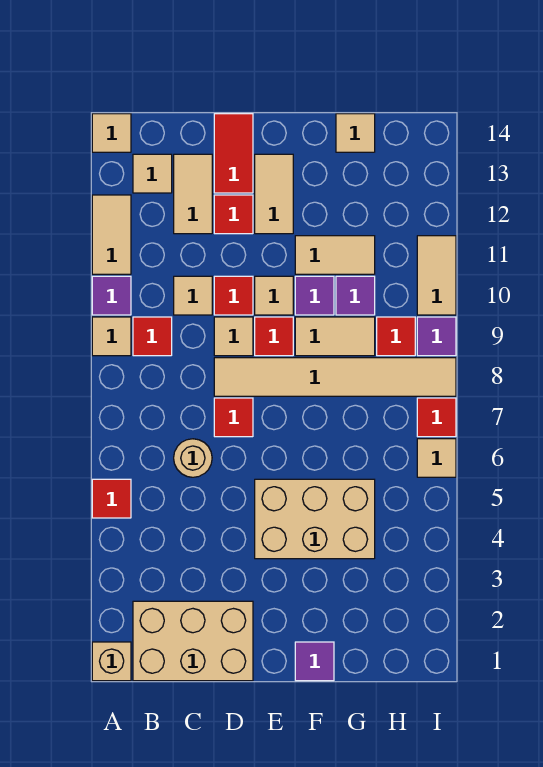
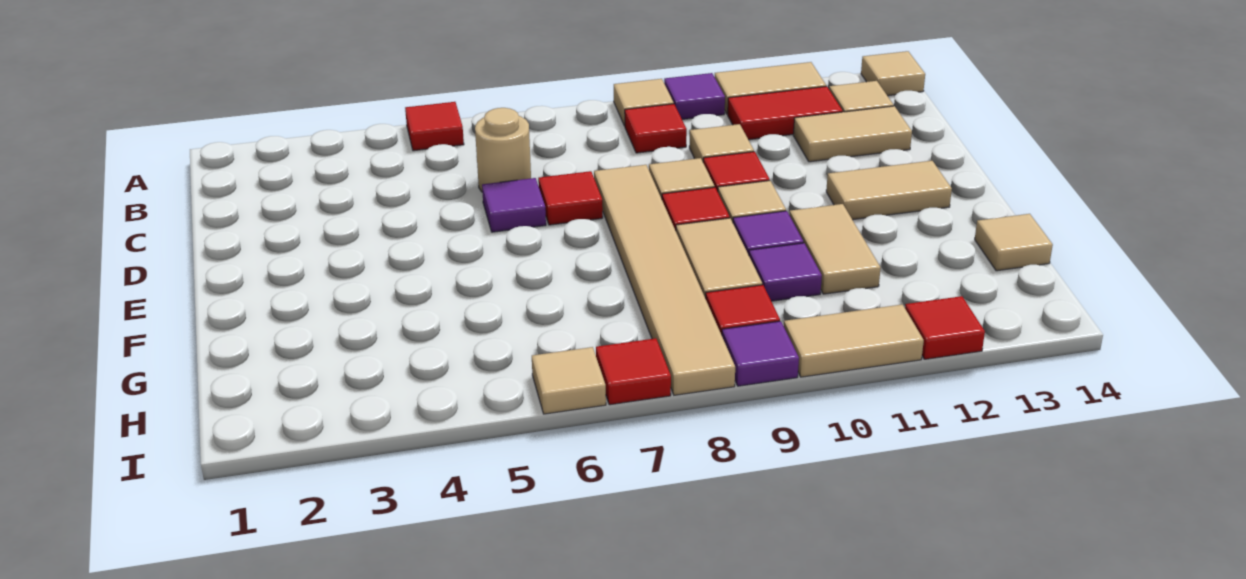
tan brick A1 level 1 -> none
tan brick B1:D2 level 1 -> none
red tile D12 level 1 -> red tile I12 level 1
red tile D13:D14 level 1 -> red tile B11:B12 level 1
tan brick E4:G5 level 1 -> none
purple tile F1 level 1 -> purple tile D6 level 1

